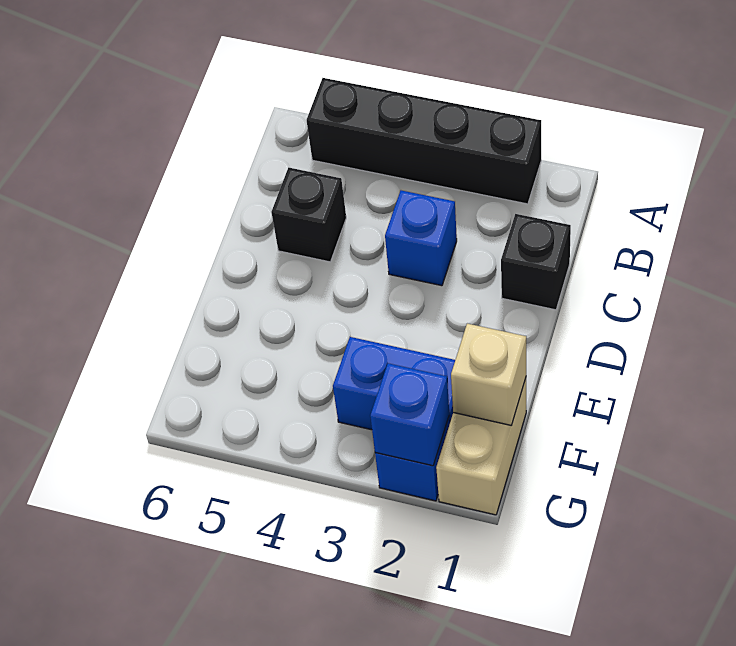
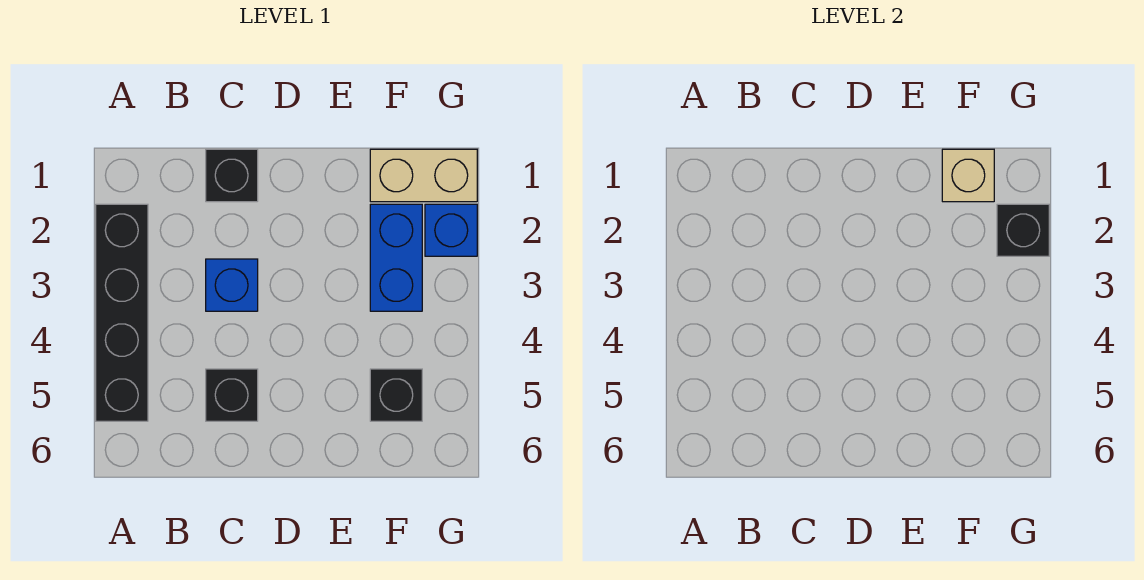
none -> black brick F5 level 1
blue brick G2 level 2 -> black brick G2 level 2

